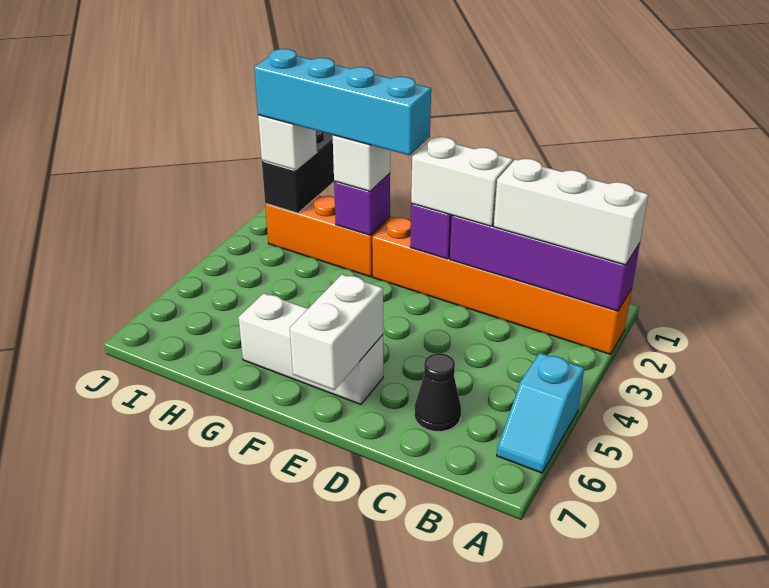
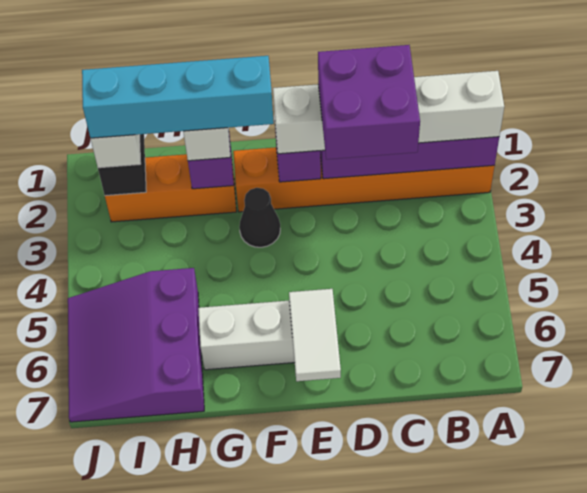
cyan slope A5:A6 level 1 top 5 -> none
none -> purple brick C2:D3 level 4
black cone C6 level 1 -> black cone F3 level 1
white brick E6:E7 level 2 -> white tile E6:E7 level 2
none -> purple slope H5:J7 level 1 top H

